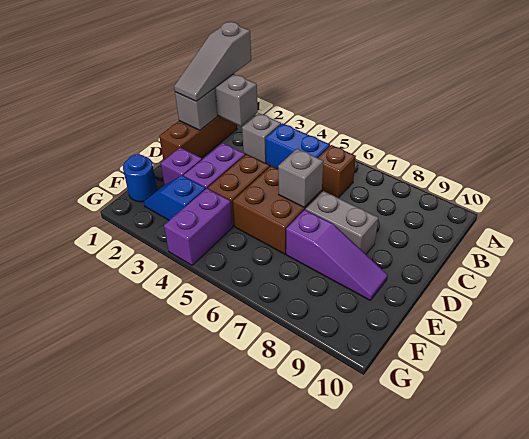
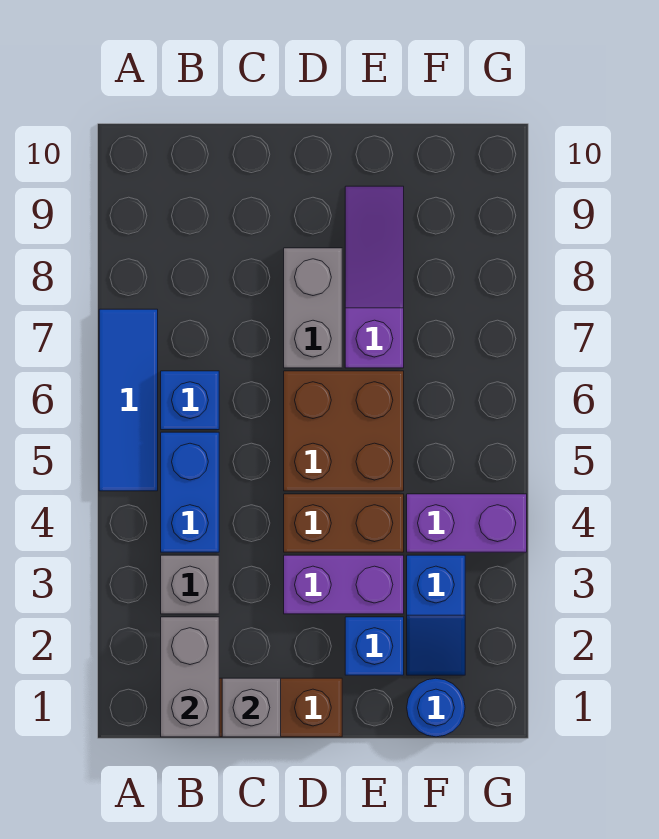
grey slope A1:C1 level 3 top A -> none
none -> blue tile A5:A7 level 1
brown brick B6 level 1 -> blue brick B6 level 1
grey brick D6 level 2 -> none
purple brick E2 level 1 -> blue brick E2 level 1

